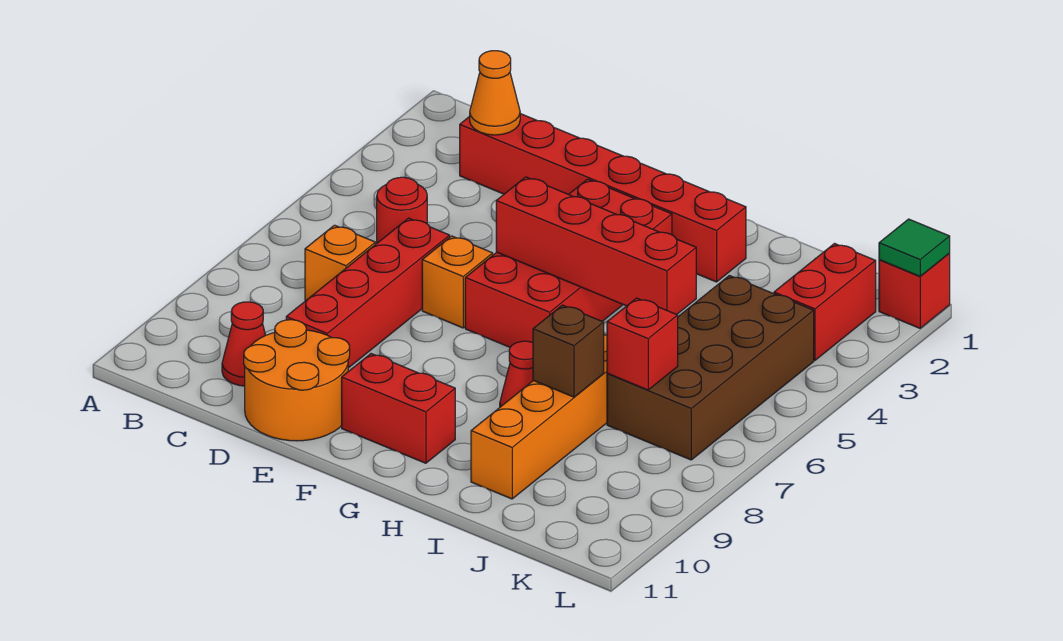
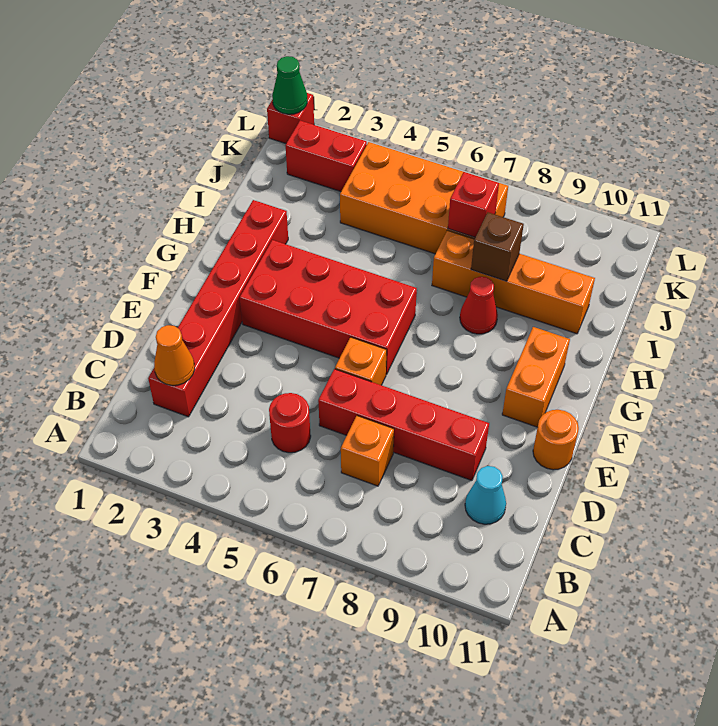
red cone C10 level 1 -> cyan cone C10 level 1
orange round brick D10:E11 level 1 -> orange round brick E11 level 1
red brick F5:I5 level 2 -> none
red brick F10:G10 level 1 -> orange brick F10:G10 level 1
brown brick J4:K7 level 1 -> orange brick J4:K7 level 1
green tile L1 level 2 -> green cone L1 level 2

